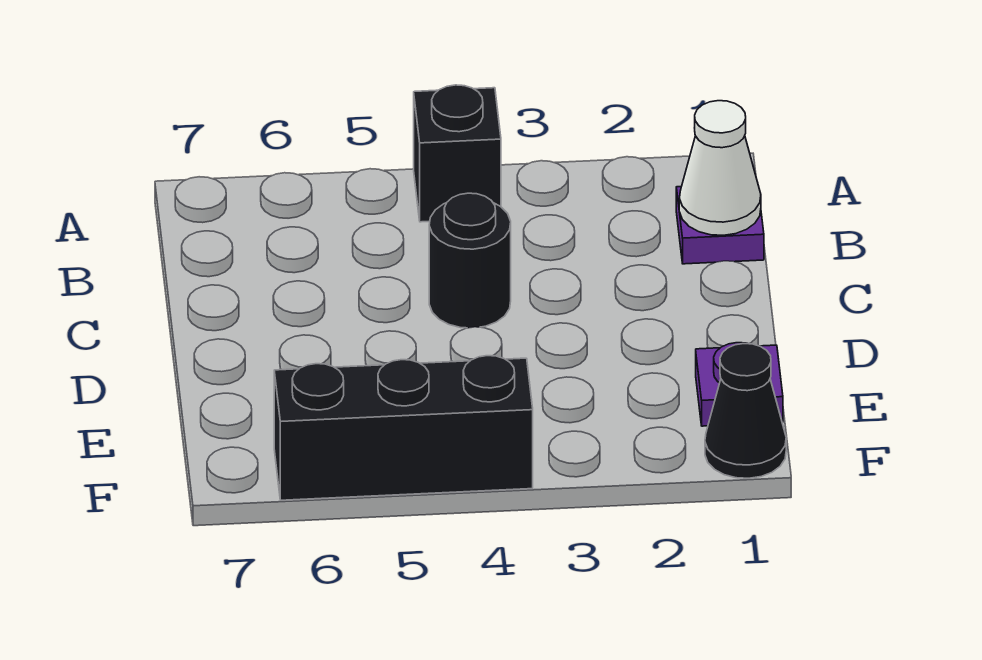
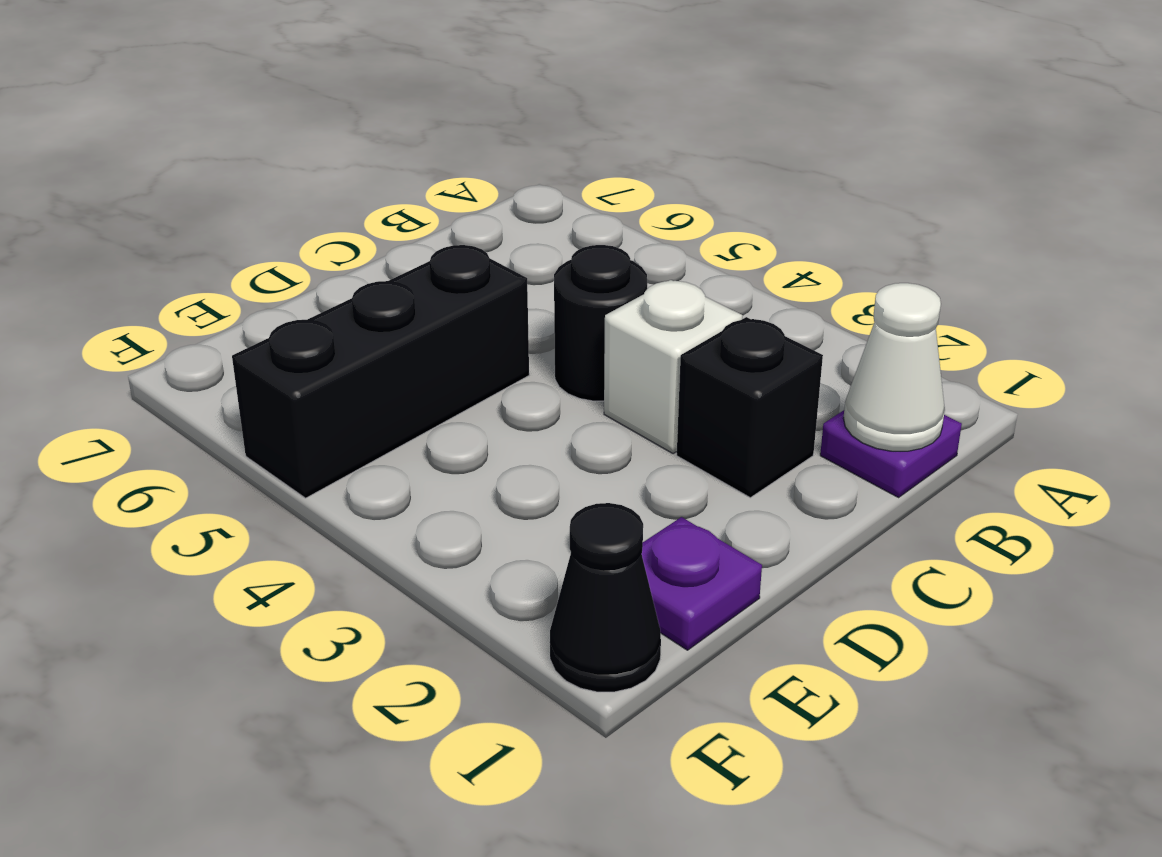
black brick A4 level 1 -> black brick C2 level 1
none -> white brick C3 level 1
black brick F4:F6 level 1 -> black brick D5:F5 level 1

